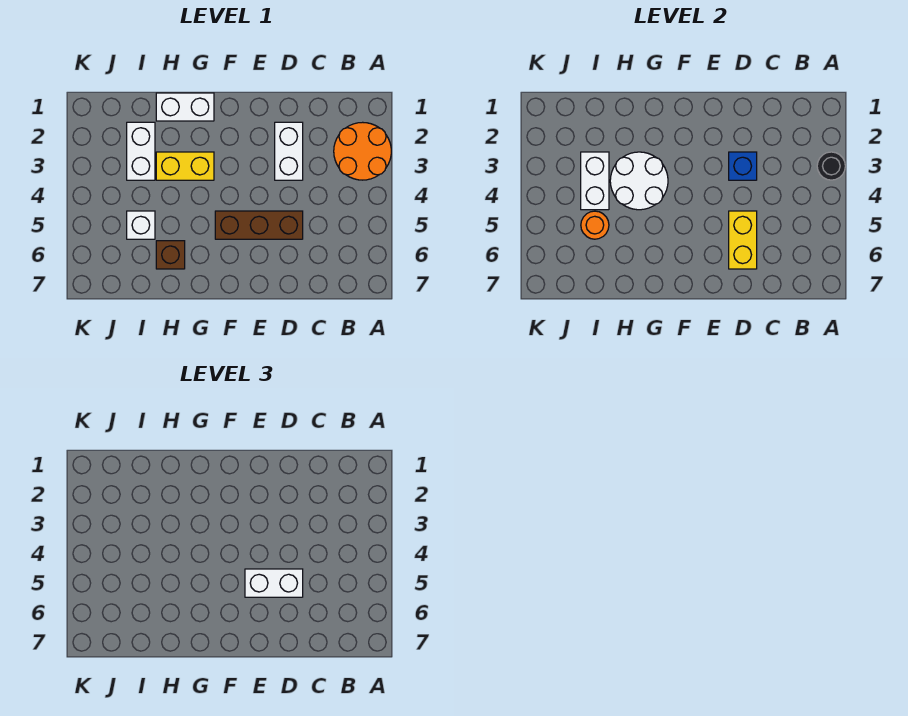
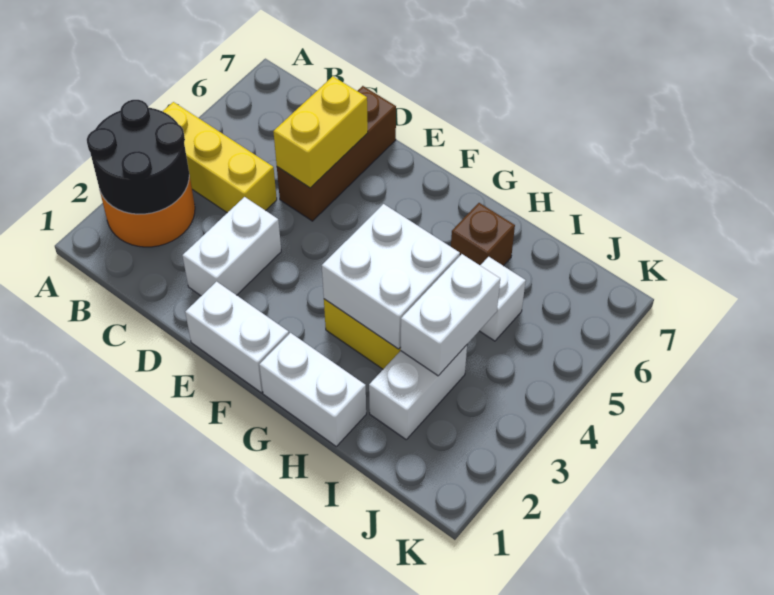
black round brick A3 level 2 -> black round brick A2:B3 level 2
none -> yellow brick A4:C4 level 1
blue brick D3 level 2 -> none
brown brick D5:F5 level 1 -> brown brick D5:D7 level 1
white brick D5:E5 level 3 -> white brick E1:F1 level 1
white round brick G3:H4 level 2 -> white brick G3:H4 level 2
orange round brick I5 level 2 -> none

